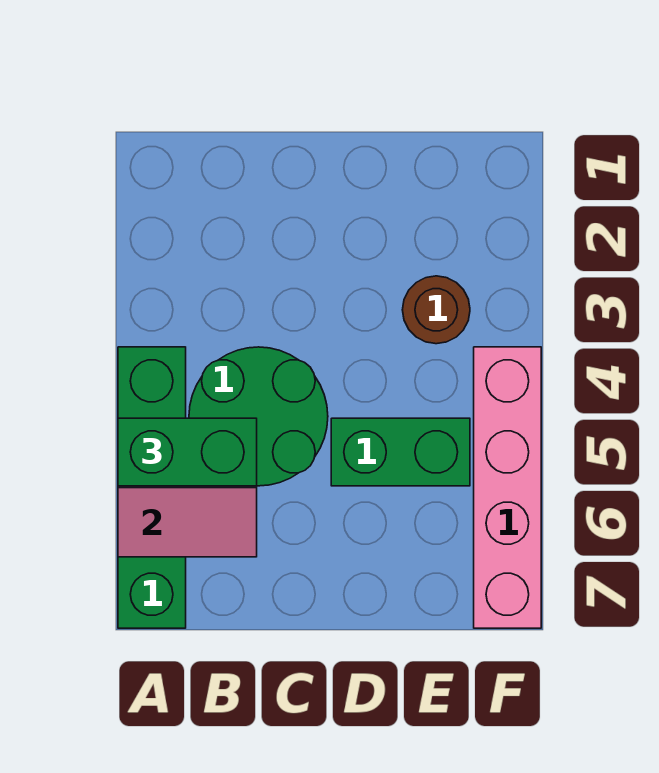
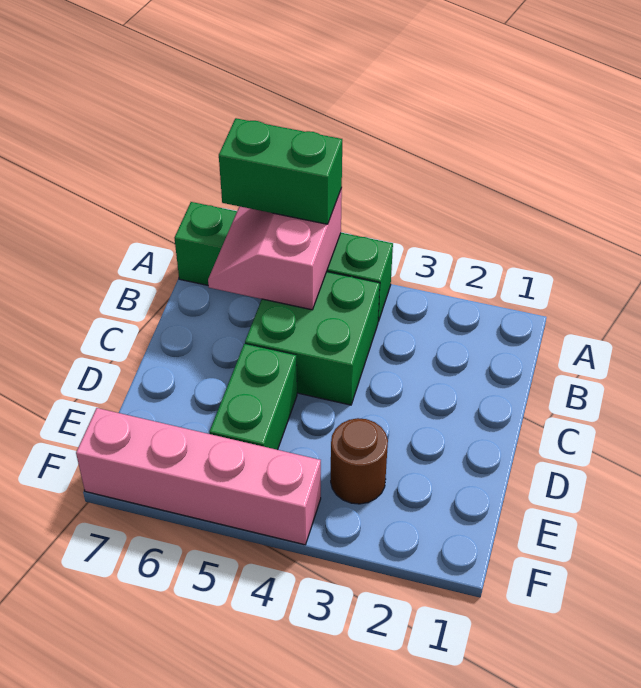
green brick A5:B5 level 3 -> green brick A5:A6 level 3
green round brick B4:C5 level 1 -> green brick B4:C5 level 1

